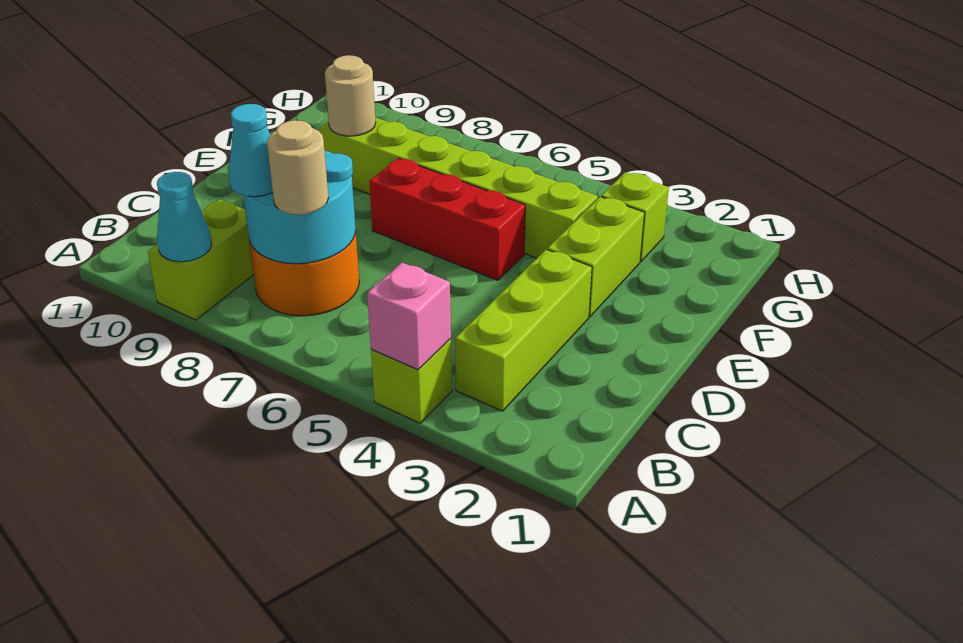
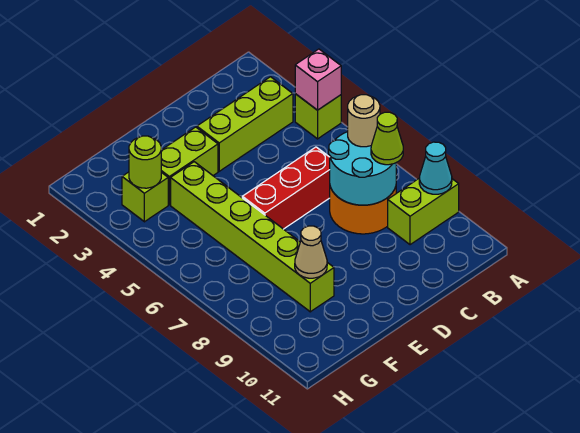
cyan cone B8 level 3 -> lime cone B8 level 3
red brick E5:E7 level 1 -> red brick C6:E6 level 1
tan round brick F9 level 2 -> tan cone F9 level 2
none -> lime round brick G3 level 2

